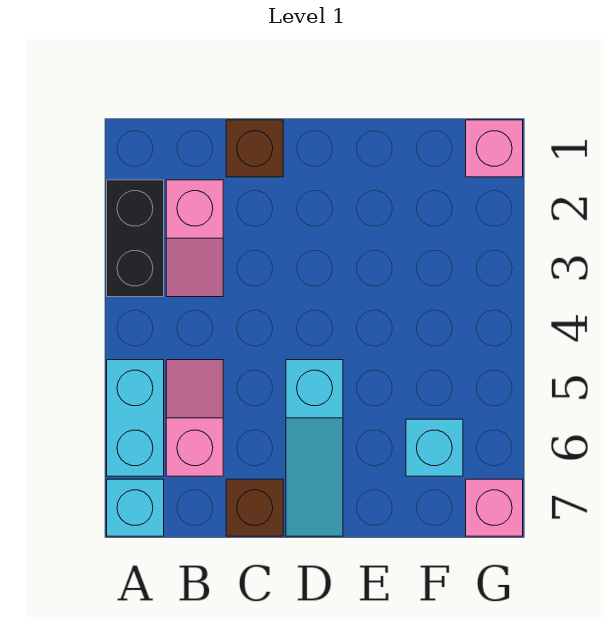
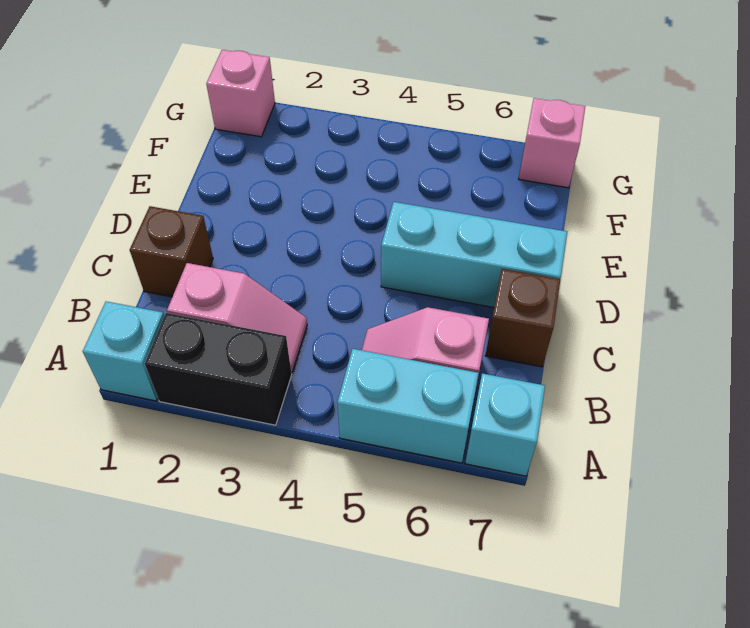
cyan slope D5:D7 level 1 top 5 -> cyan brick D5:D7 level 1
cyan brick F6 level 1 -> cyan brick A1 level 1

